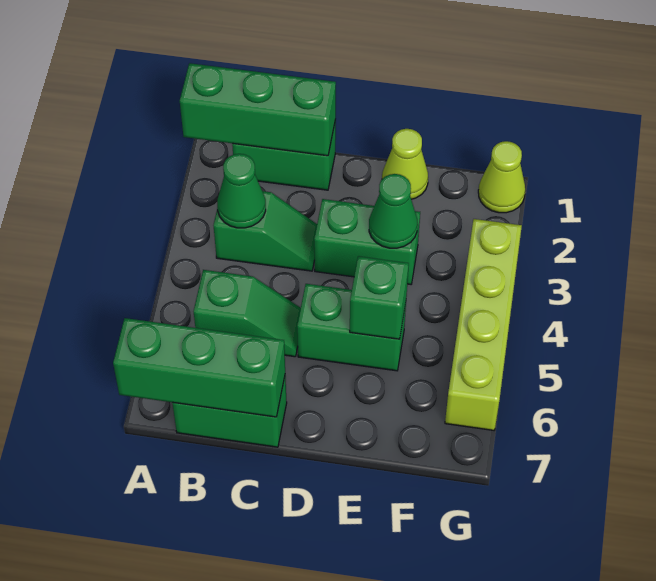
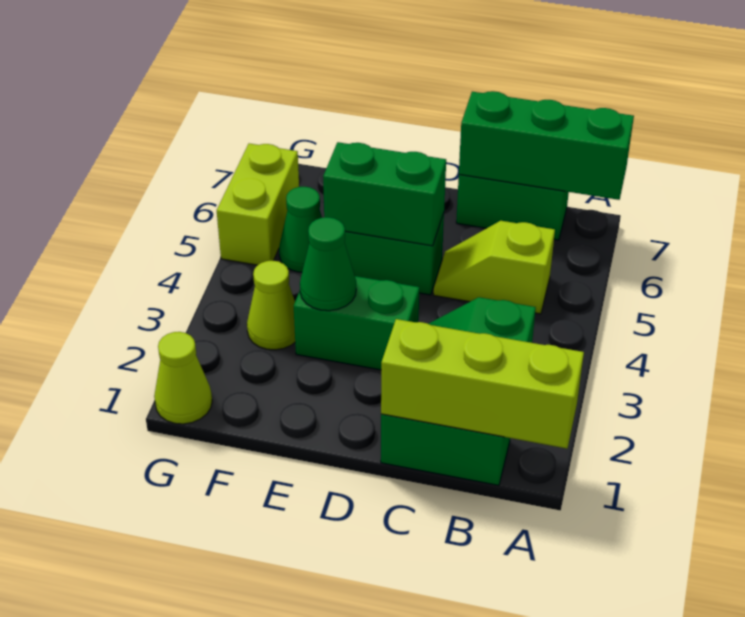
green brick A1:C1 level 2 -> lime brick A1:C1 level 2
green cone B3 level 2 -> green cone F5 level 1
green slope B5:C5 level 1 top B -> lime slope B5:C5 level 1 top B
lime cone E1 level 1 -> lime cone F3 level 1
green brick E5 level 2 -> green brick D5:E5 level 2
lime brick G3:G6 level 1 -> lime brick G5:G6 level 1

